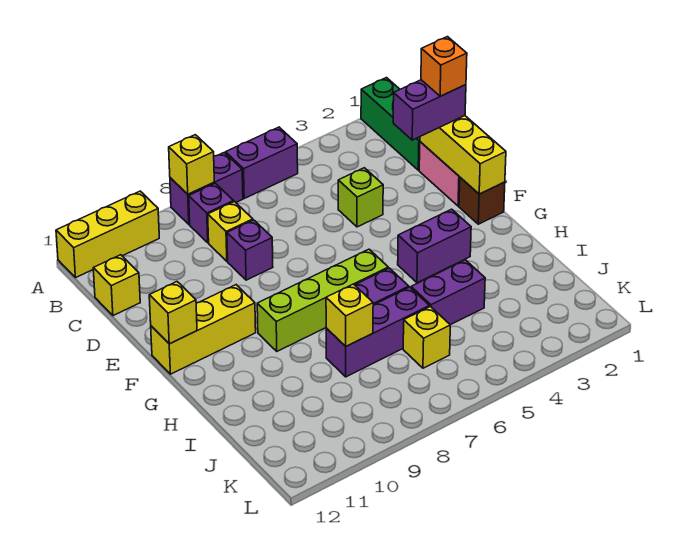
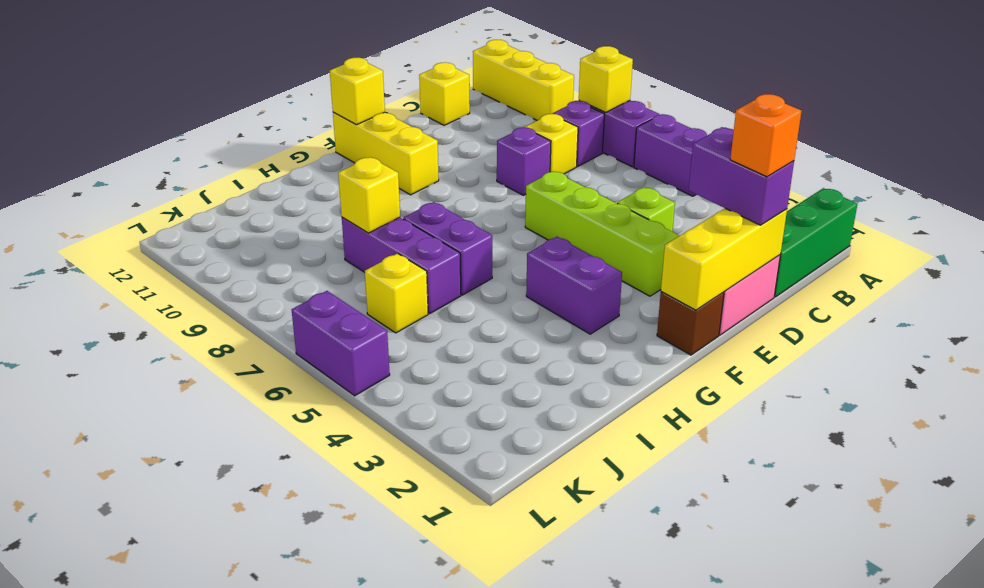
lime brick G6:G9 level 1 -> lime brick E3:E6 level 1
purple brick I4:I5 level 1 -> purple brick L5:L6 level 1

